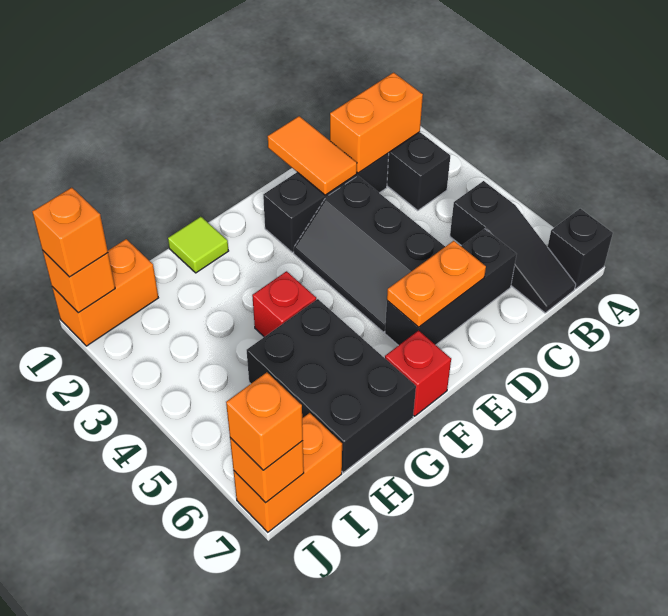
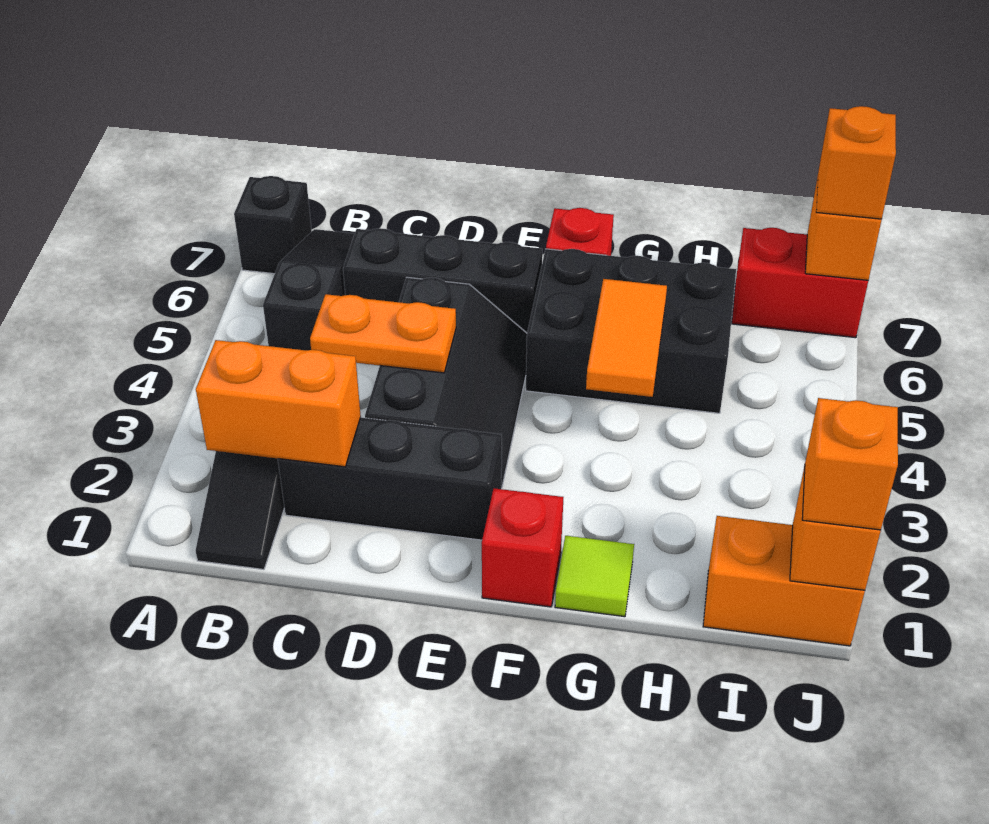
orange tile D1:D2 level 2 -> orange tile G4:G5 level 2
orange plate D6:E6 level 2 -> orange plate C4:D4 level 2
red brick G4 level 1 -> red brick F1 level 1
black brick G5:H7 level 1 -> black brick F5:H6 level 1
orange brick I7:J7 level 1 -> red brick I7:J7 level 1

